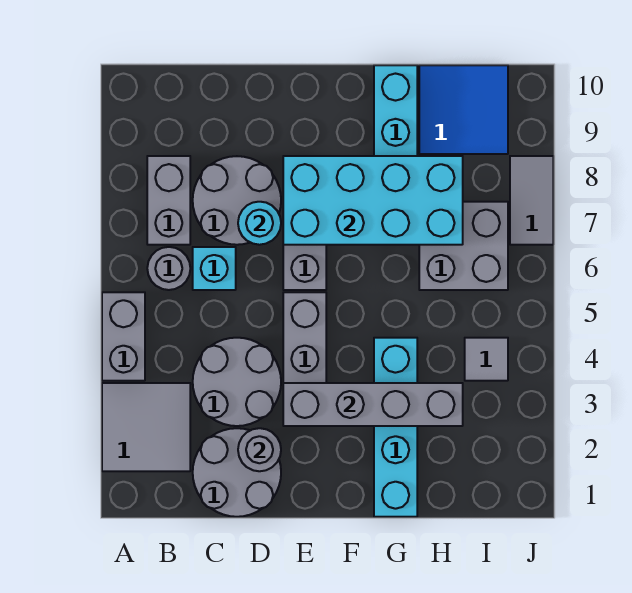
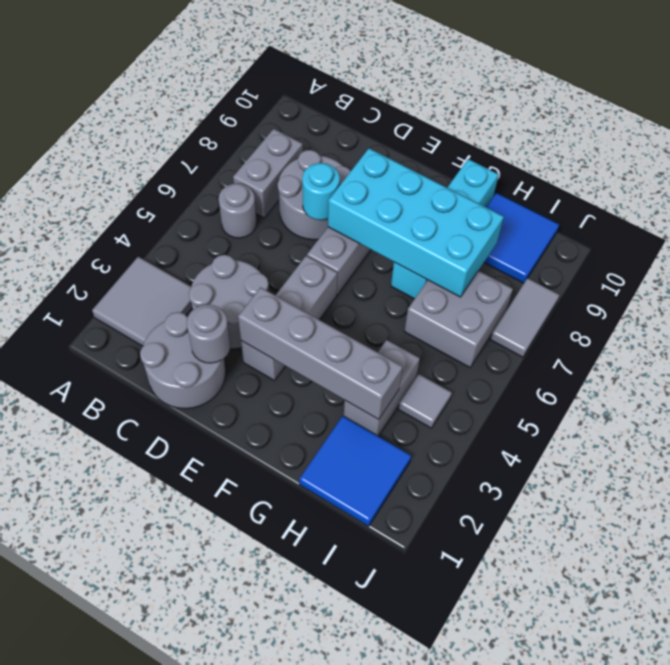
grey brick A4:A5 level 1 -> grey brick H3:H4 level 1
cyan brick C6 level 1 -> none
cyan brick G1:G4 level 1 -> none
none -> blue tile H1:I2 level 1

